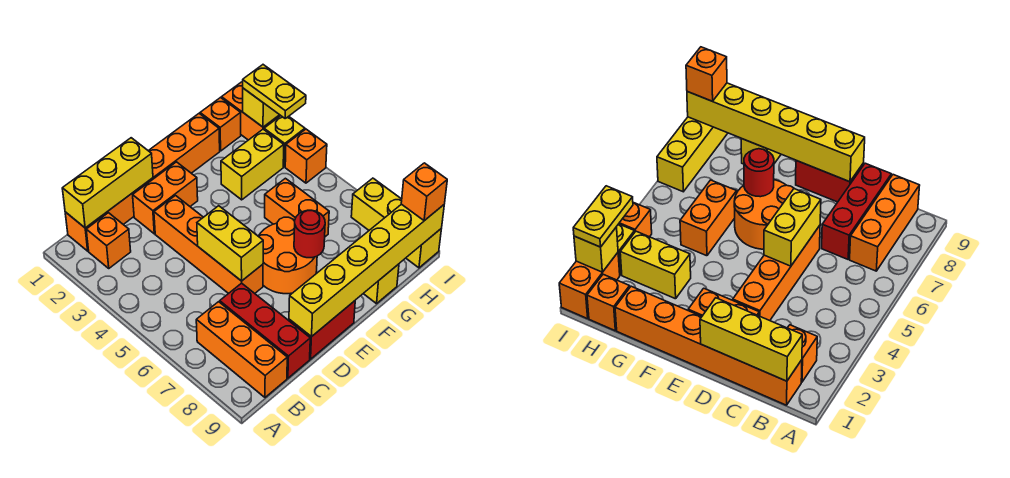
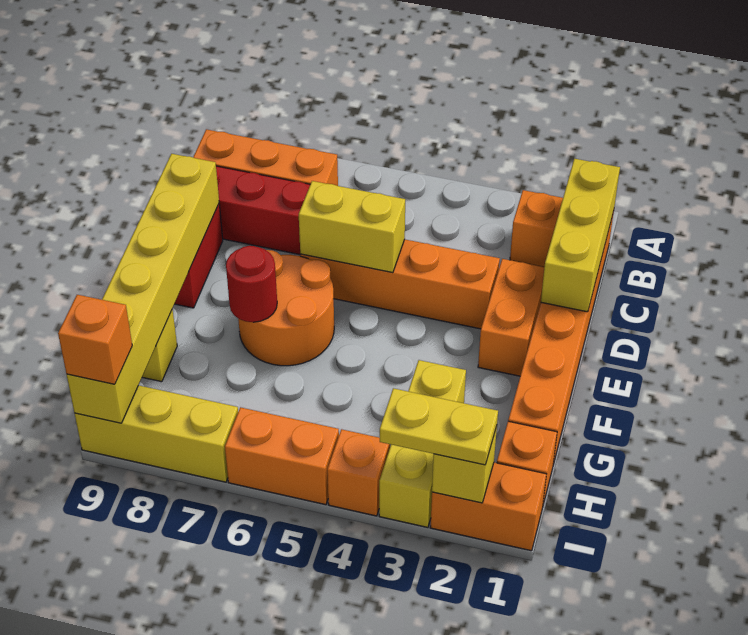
orange brick G5:G6 level 1 -> orange brick I5:I6 level 1

